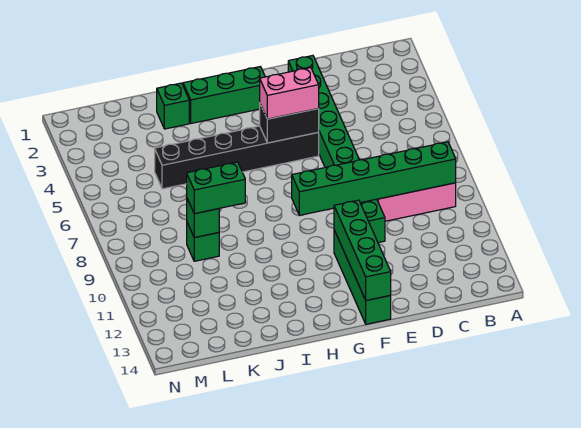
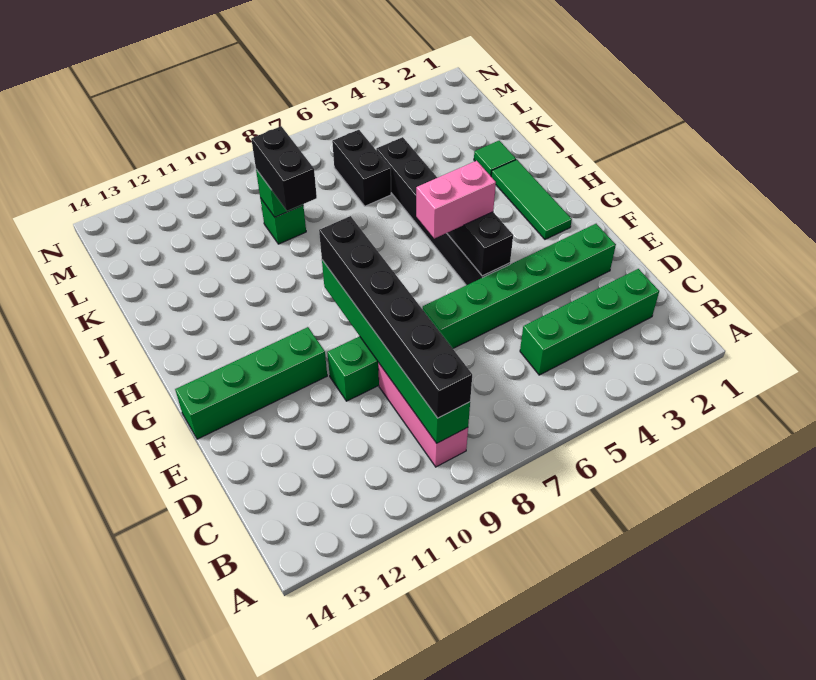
none -> black brick B9:G9 level 3
pink brick F5:G5 level 3 -> pink brick G5:G6 level 3
green brick F11:F14 level 2 -> green brick C2:C5 level 1
green brick G2:I2 level 1 -> green tile G2:I2 level 1
green brick J2 level 1 -> green tile J2 level 1
green brick J9:K9 level 3 -> black brick J9:K9 level 3
none -> black brick K6:L6 level 1

